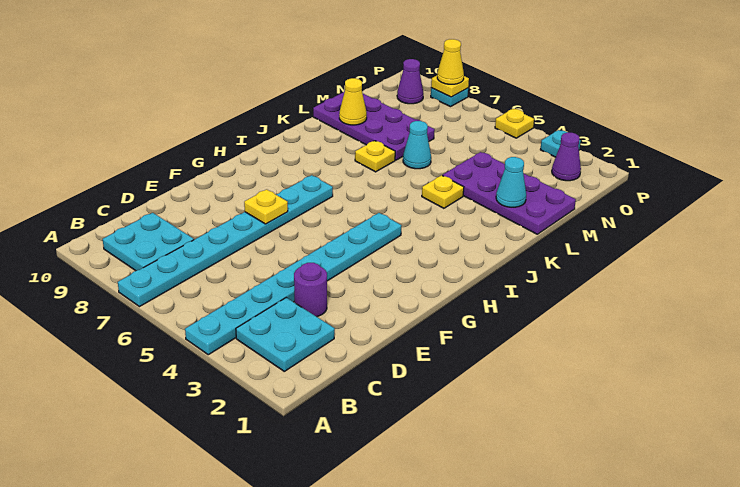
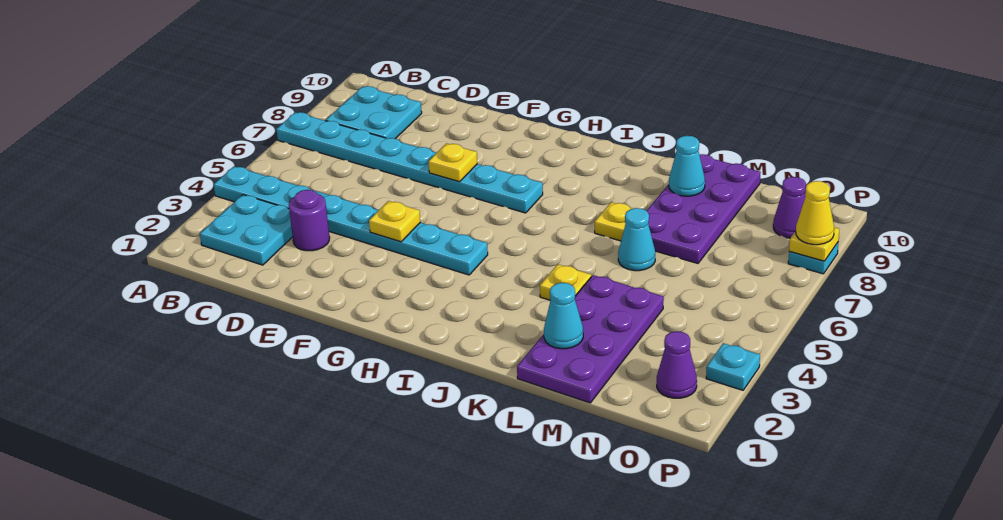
yellow cone L9 level 2 -> cyan cone L9 level 2
yellow plate P5 level 1 -> yellow plate F4 level 2

